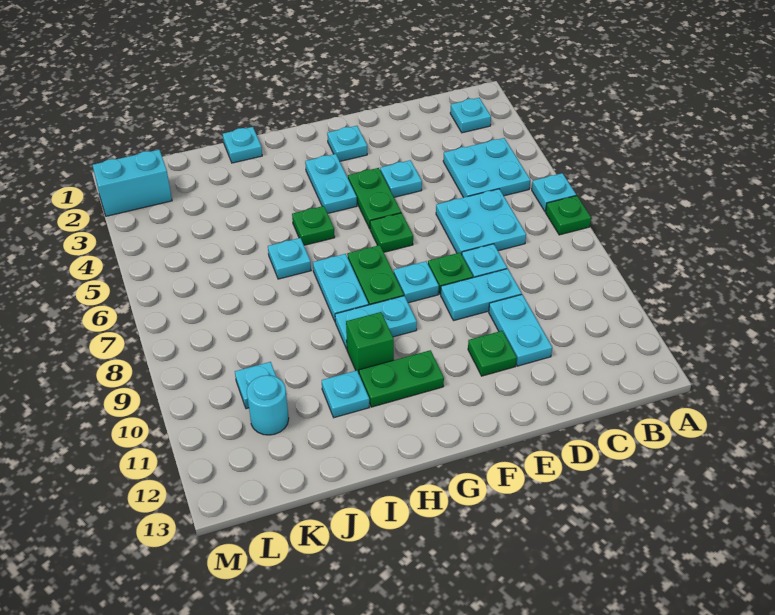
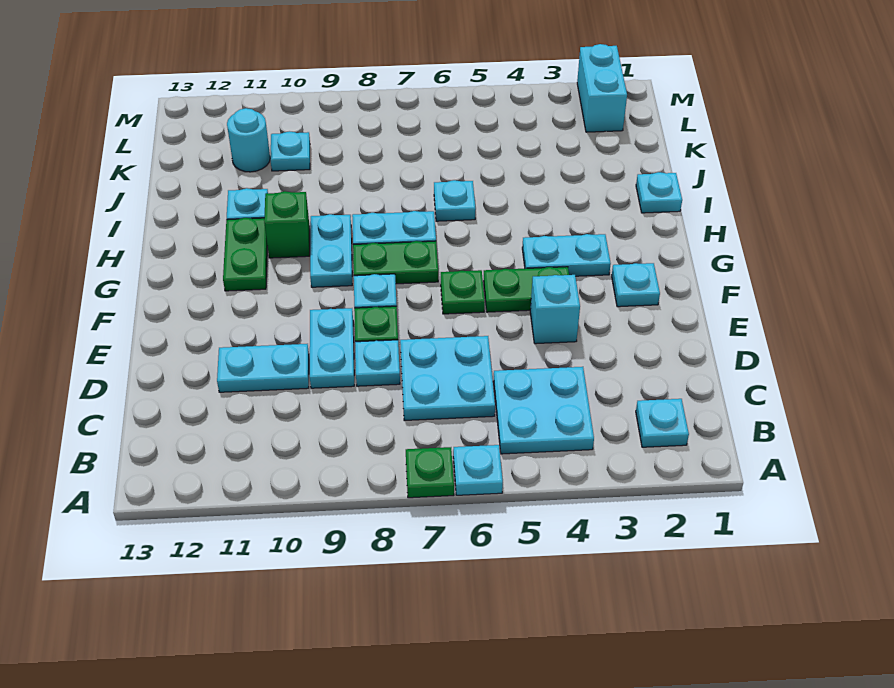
cyan plate E4 level 1 -> cyan brick E4 level 1
green plate E11 level 1 -> none
green plate H5 level 1 -> none

